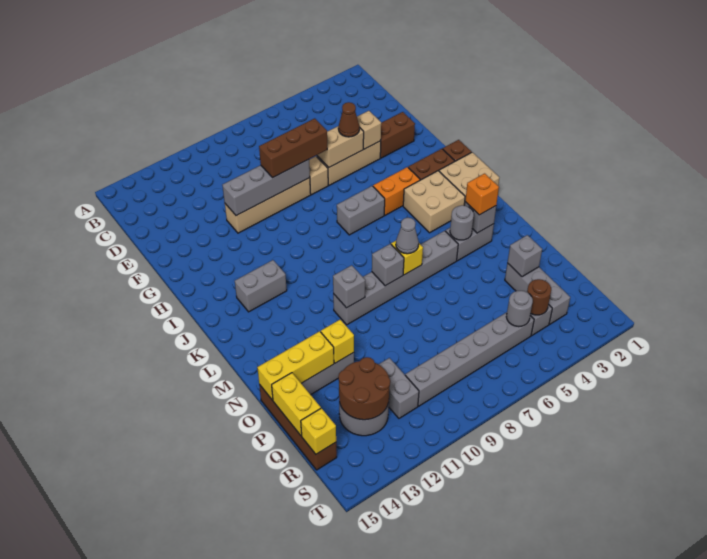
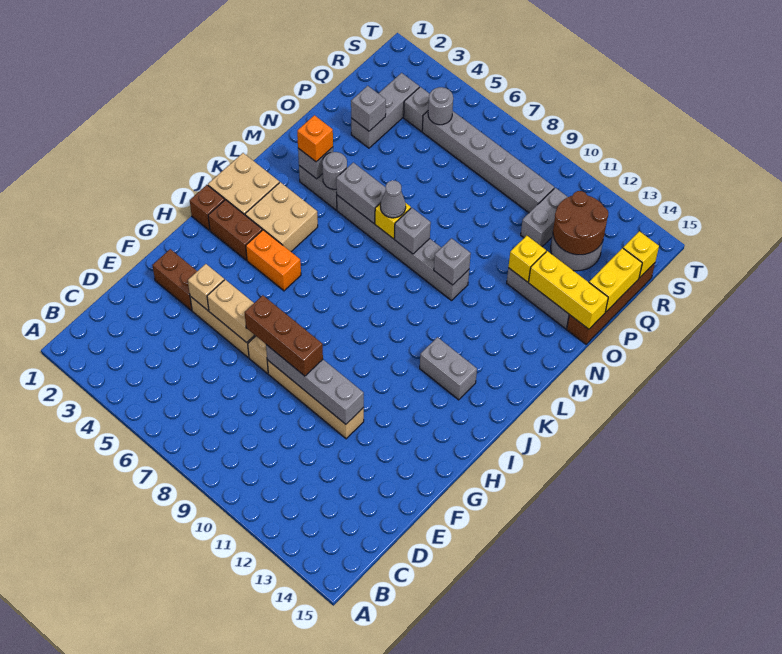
brown cone F5 level 3 -> none
grey brick I6:I7 level 1 -> grey brick M5:M6 level 2
brown round brick R4 level 2 -> none

